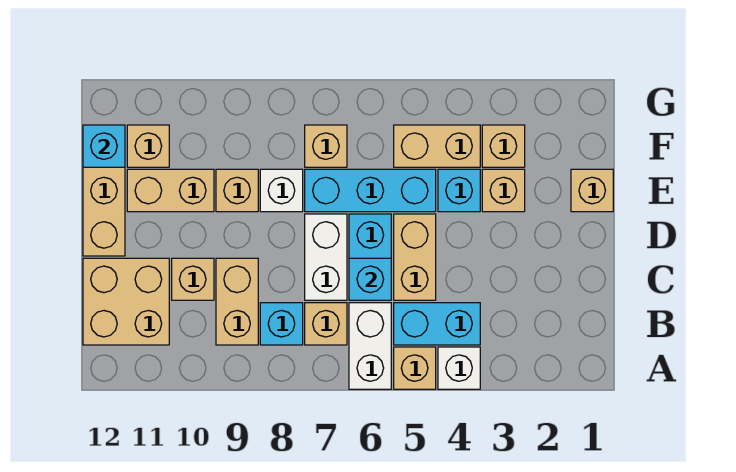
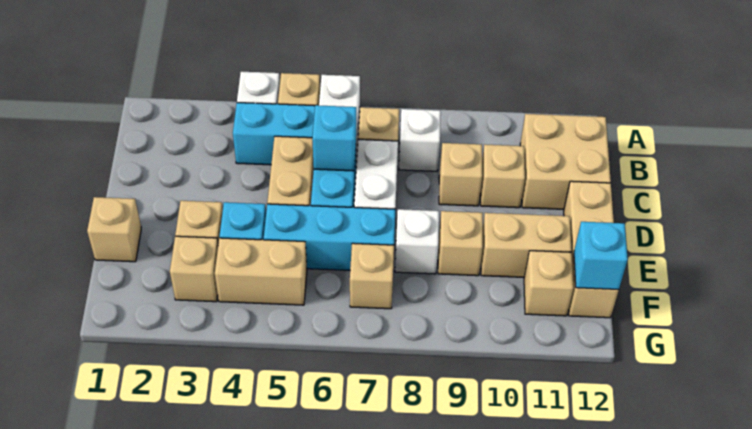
cyan brick B8 level 1 -> white brick B8 level 1
tan brick B9:C9 level 1 -> tan brick C9 level 1

